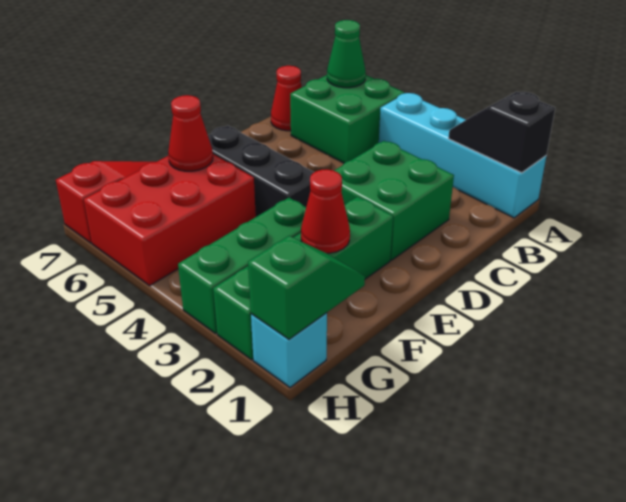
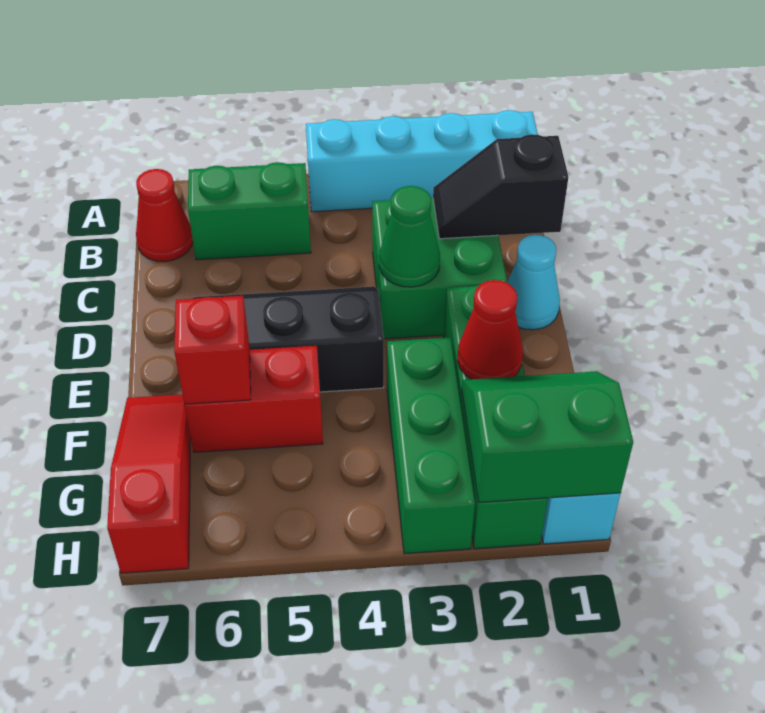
black slope A1:A2 level 2 top 1 -> black slope C1:C2 level 2 top 1
green brick A5:B6 level 1 -> green brick B5:B6 level 1
green cone A6 level 2 -> green cone D3 level 2
none -> cyan cone D1 level 1
red brick F5:H6 level 1 -> red brick F5:F6 level 1
red cone F6 level 2 -> red brick F6 level 2
green slope G1:H1 level 2 top H -> green slope G1:H2 level 2 top H

